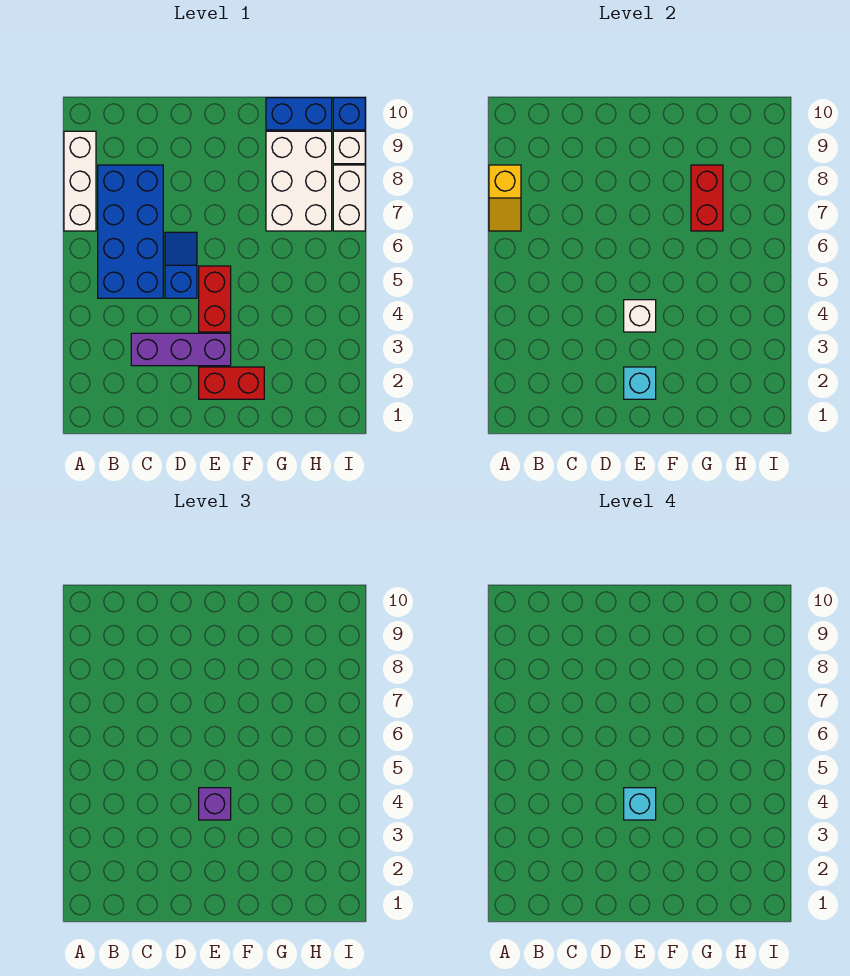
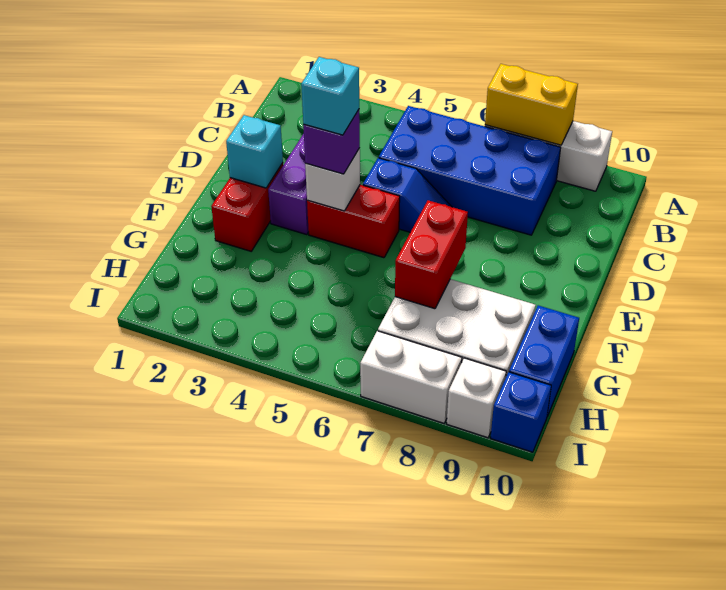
yellow slope A7:A8 level 2 top 8 -> yellow brick A7:A8 level 2
red brick G7:G8 level 2 -> red brick F7:G7 level 2

